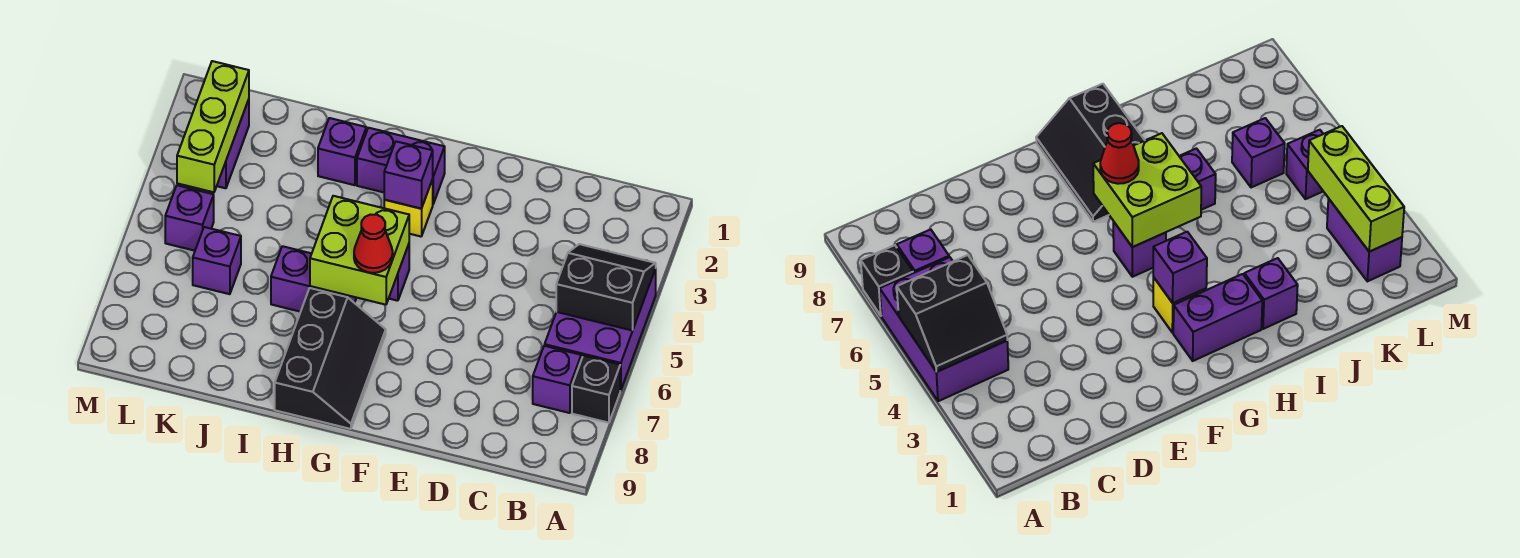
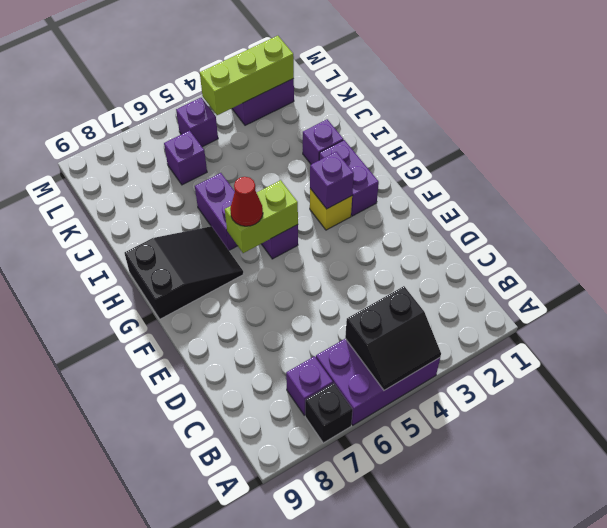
black slope A4:B5 level 2 top 5 -> black slope A4:B5 level 2 top B
lime brick G5:H6 level 2 -> lime brick G5:G6 level 2
black slope G7:H9 level 1 top H -> black slope G7:H9 level 1 top 9

